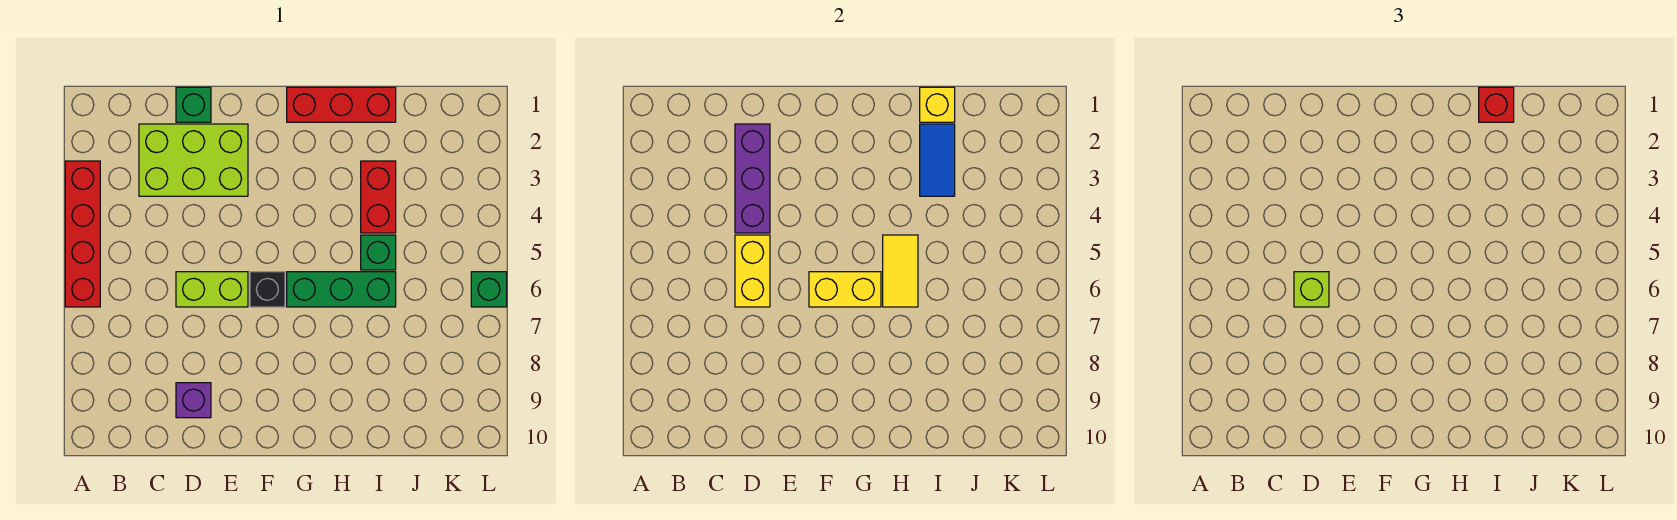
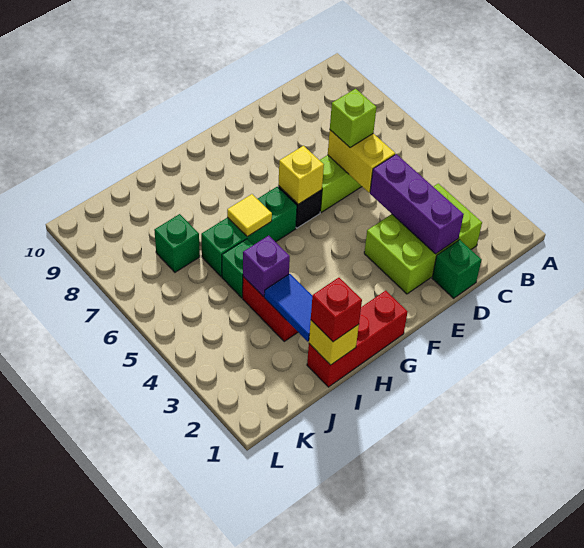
red brick A3:A6 level 1 -> none
purple brick D9 level 1 -> purple brick I4 level 2
yellow brick F6:G6 level 2 -> yellow brick F6 level 2
yellow tile H5:H6 level 2 -> yellow tile H6 level 2
green brick L6 level 1 -> green brick J7 level 1

